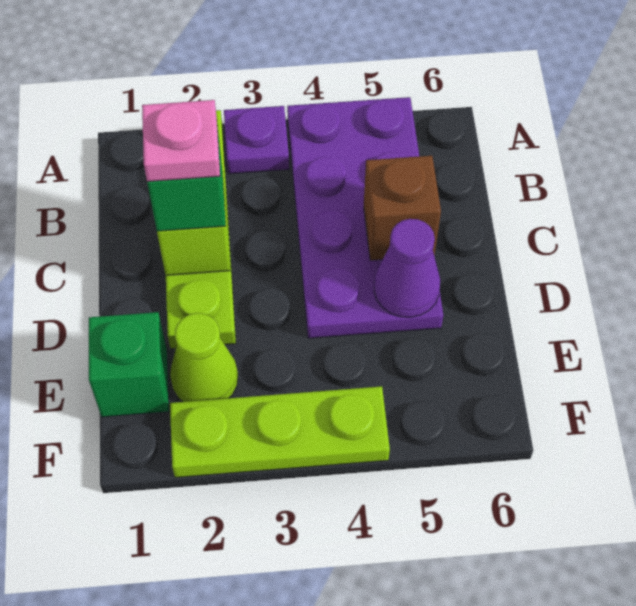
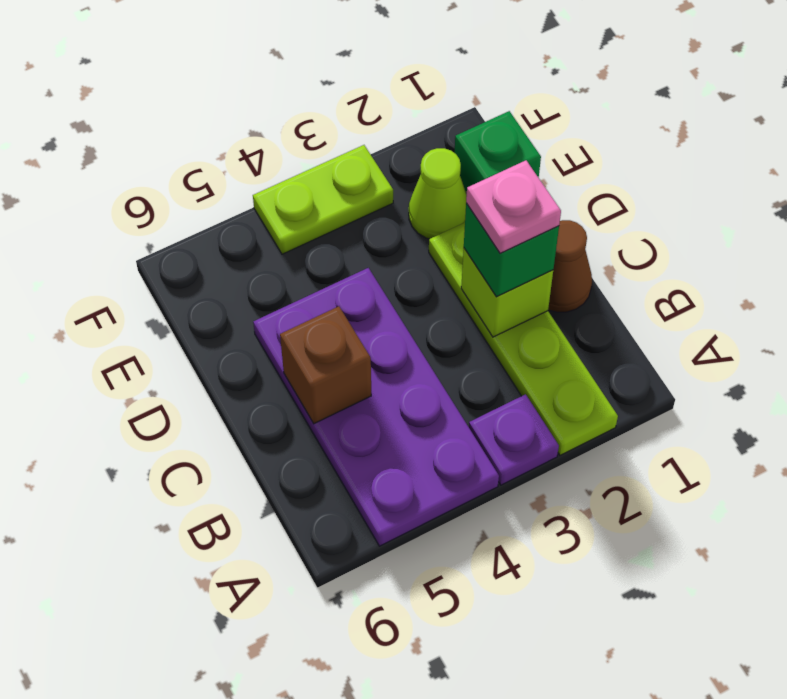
none -> brown cone C1 level 1
purple cone D5 level 2 -> none
lime plate F2:F4 level 1 -> lime plate F3:F4 level 1

